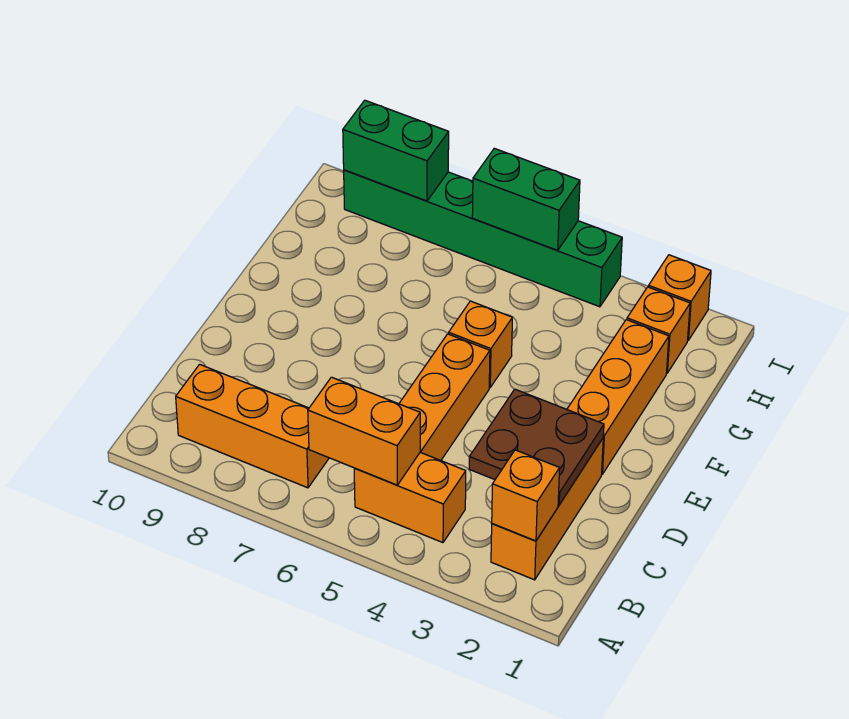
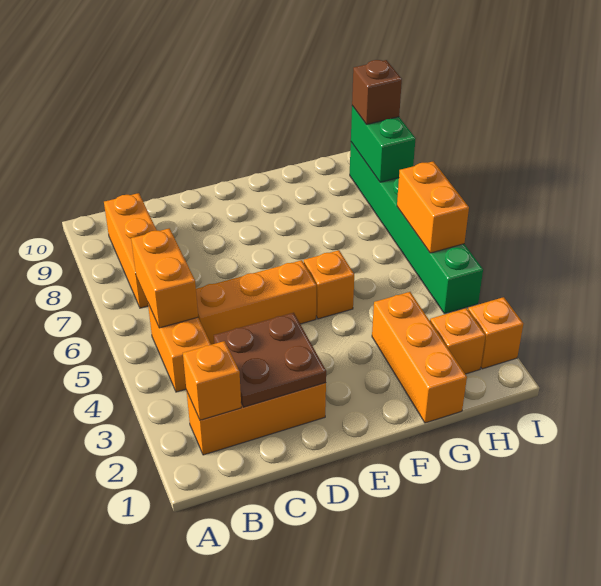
orange brick E2:G2 level 1 -> orange brick G1:G3 level 1
green brick I5:I6 level 2 -> orange brick I5:I6 level 2
none -> brown brick I9 level 3

